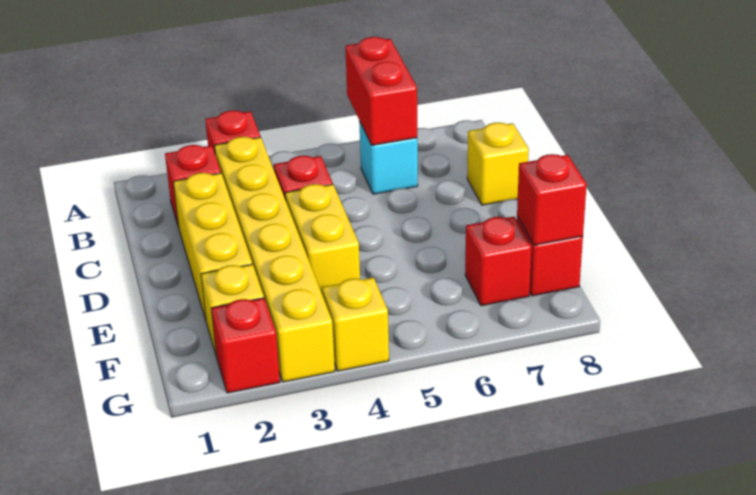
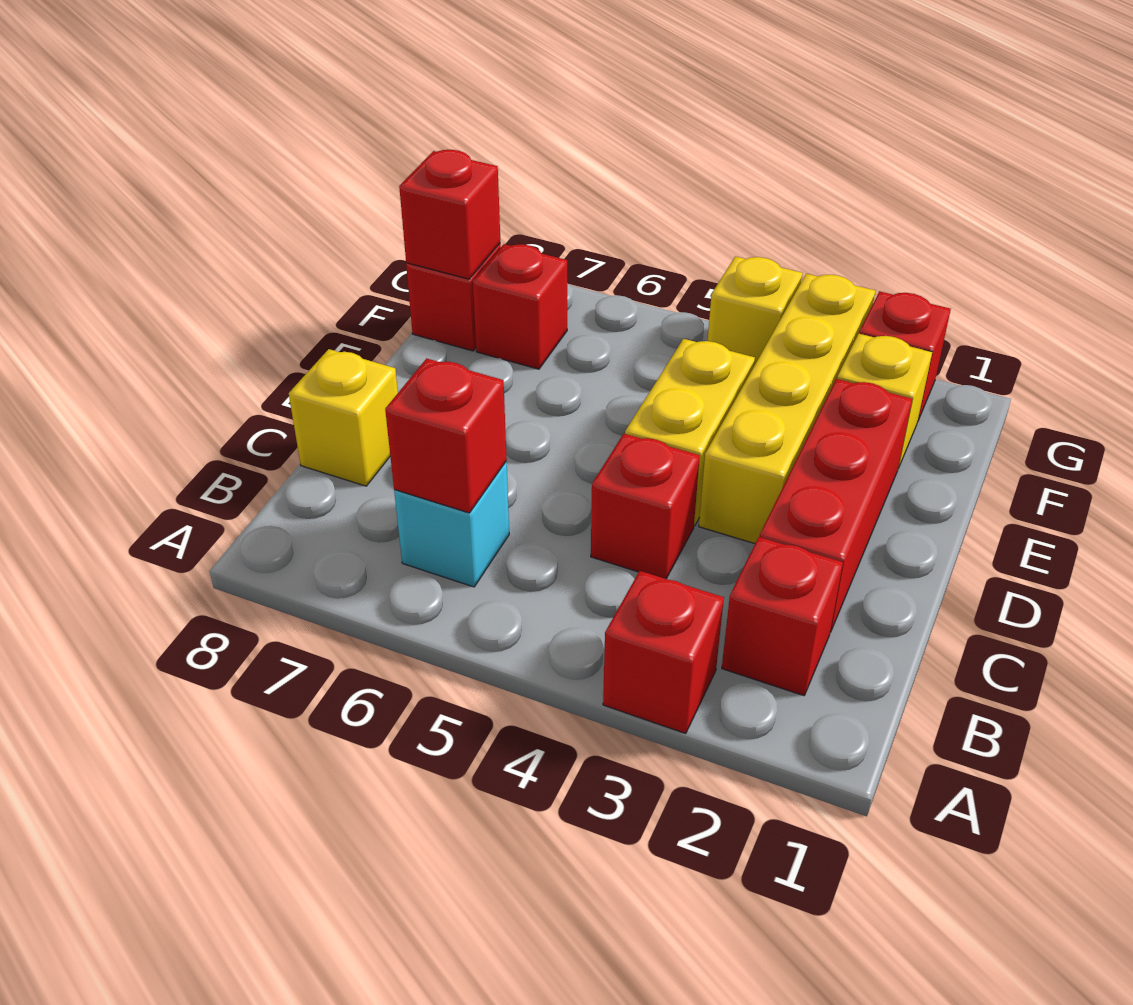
red brick A6:B6 level 2 -> red brick B6 level 2
yellow brick B3:G3 level 1 -> yellow brick D3:G3 level 1
yellow brick C2:E2 level 1 -> red brick C2:E2 level 1

